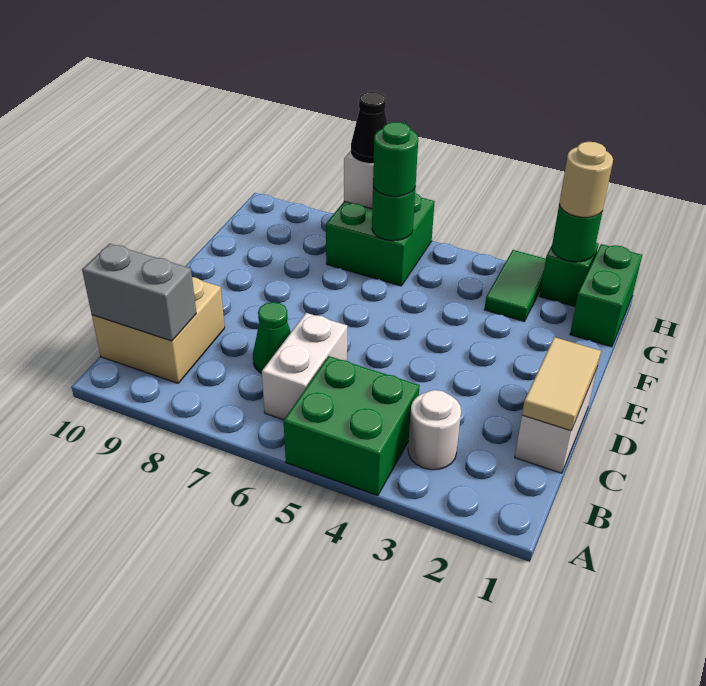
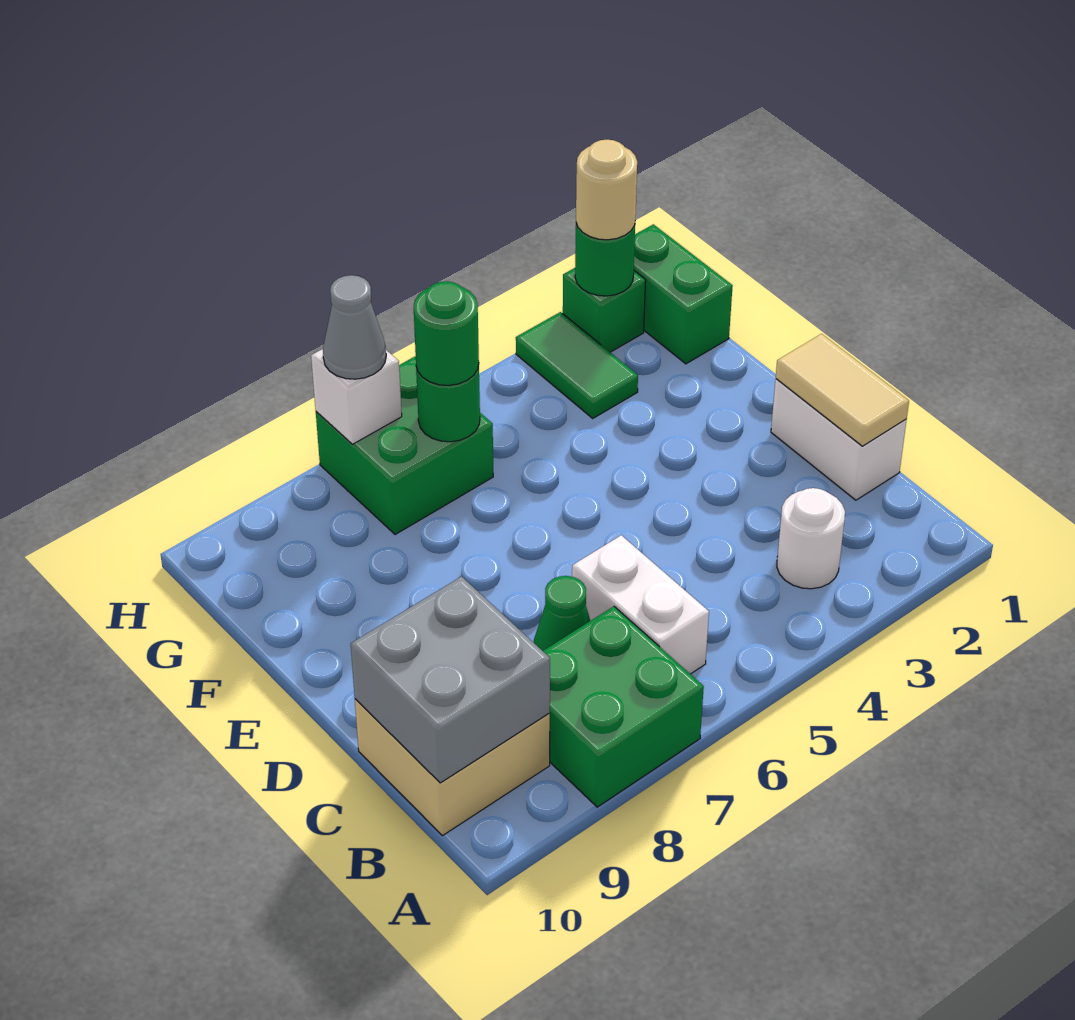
green brick A4:B5 level 1 -> green brick A7:B8 level 1
grey brick B9:B10 level 2 -> grey brick B9:C10 level 2
black cone H7 level 3 -> grey cone H7 level 3

